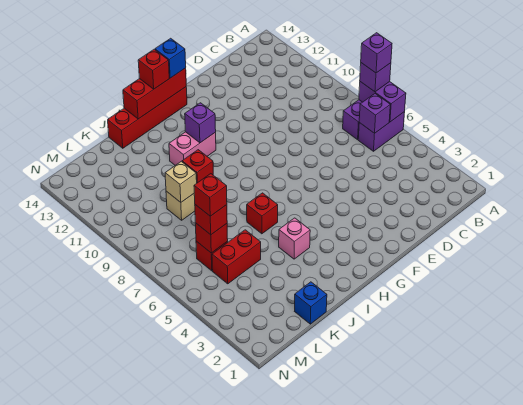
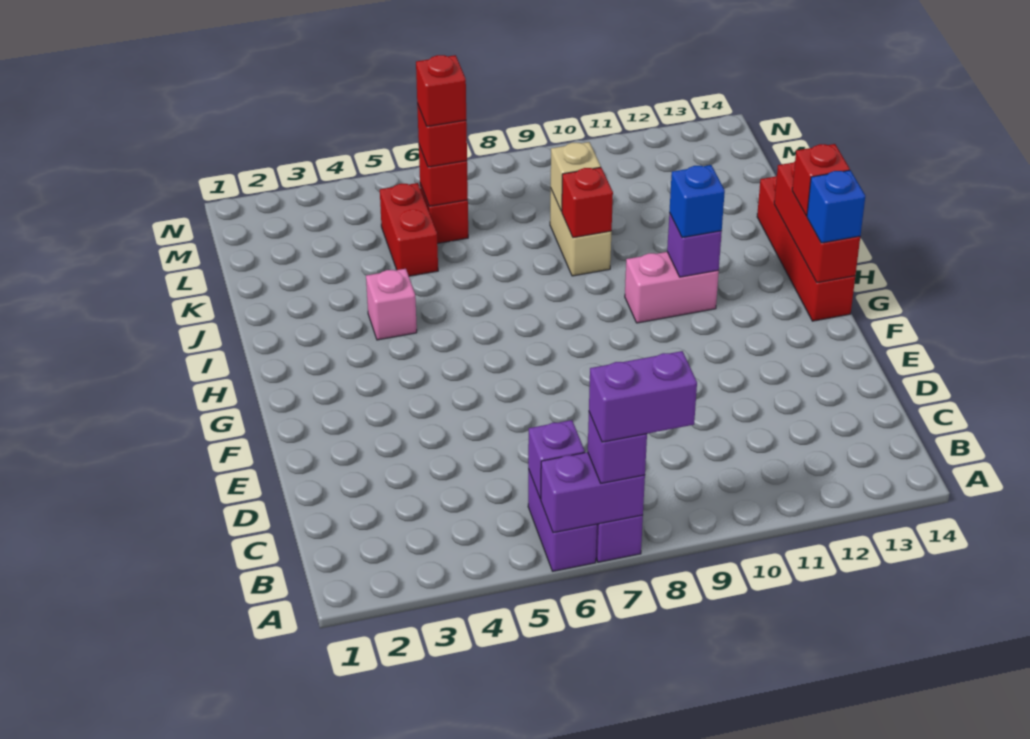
purple brick A7 level 4 -> purple brick A7:A8 level 4
pink brick H11:I11 level 1 -> pink brick H10:H11 level 1
red brick I6 level 1 -> none
blue brick K1 level 1 -> blue brick H11 level 3

